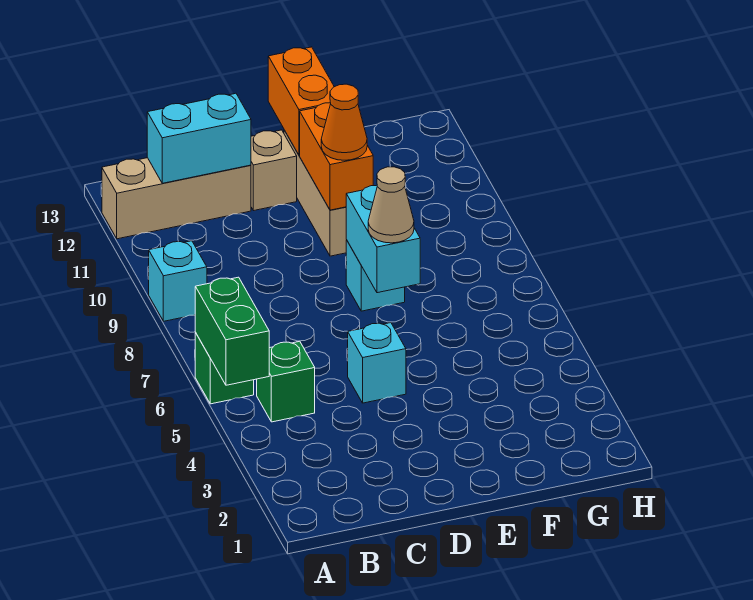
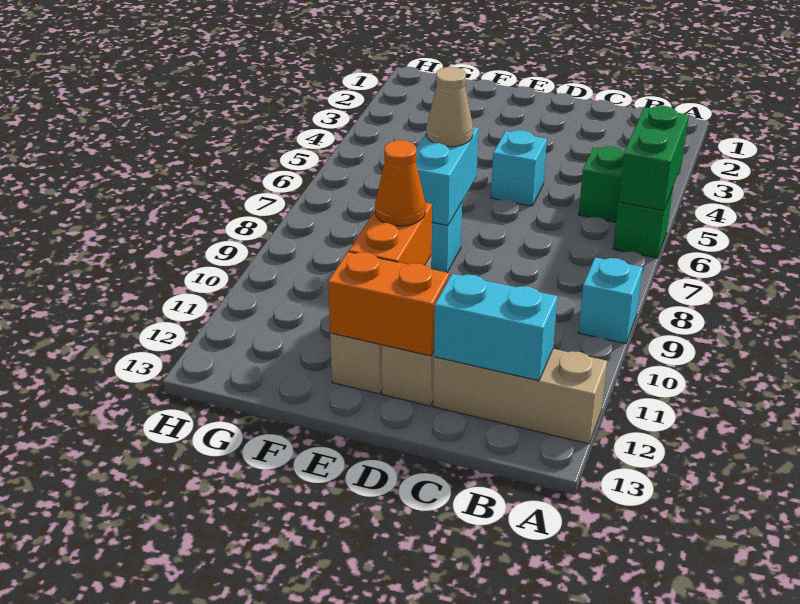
orange brick E12:E13 level 2 -> orange brick D12:E12 level 2

